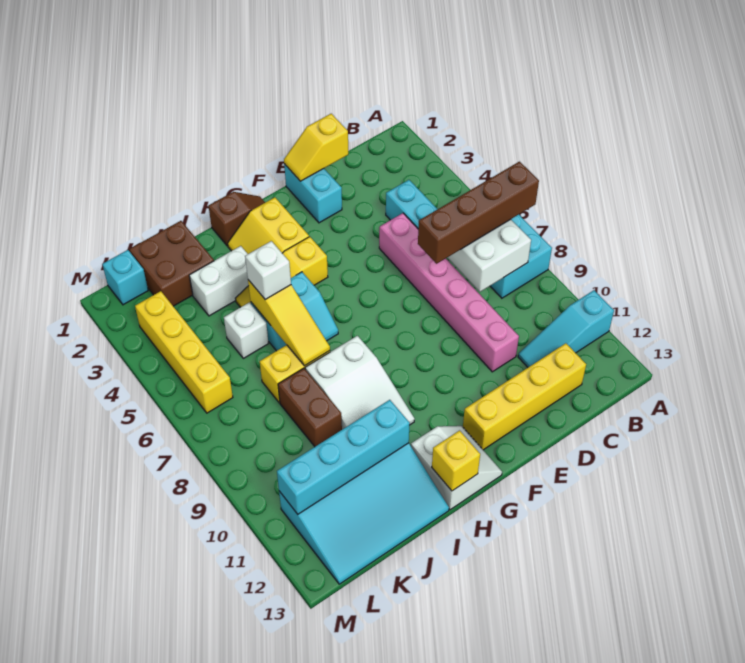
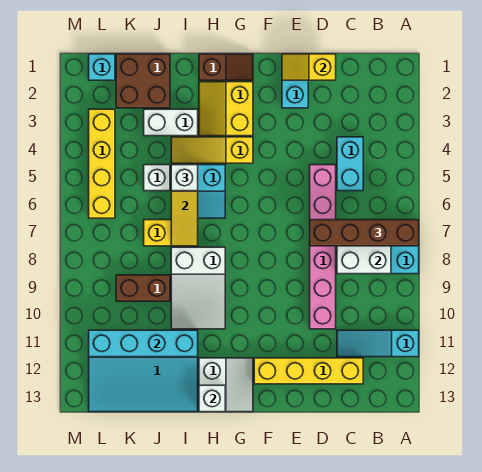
yellow brick H13 level 2 -> white brick H13 level 2
brown brick J8:J9 level 1 -> brown brick J9:K9 level 1

